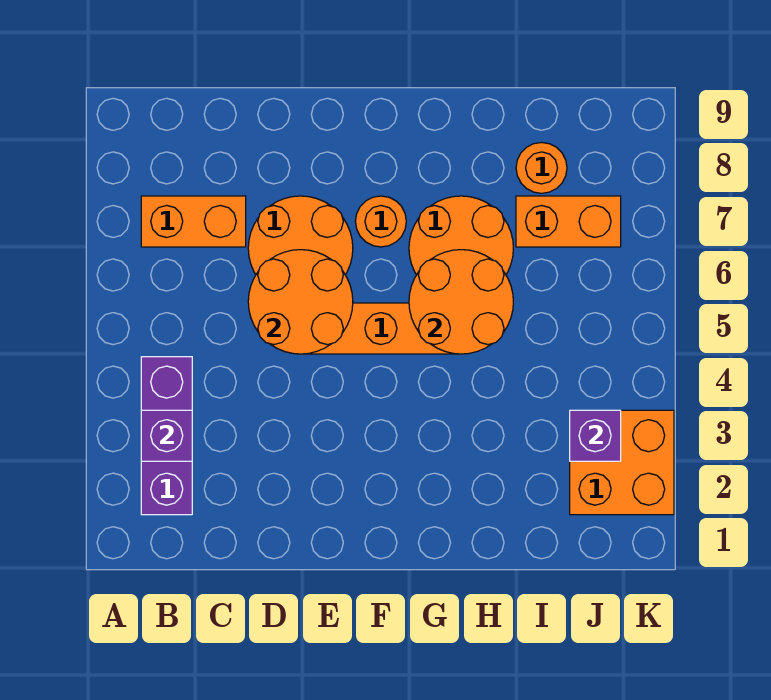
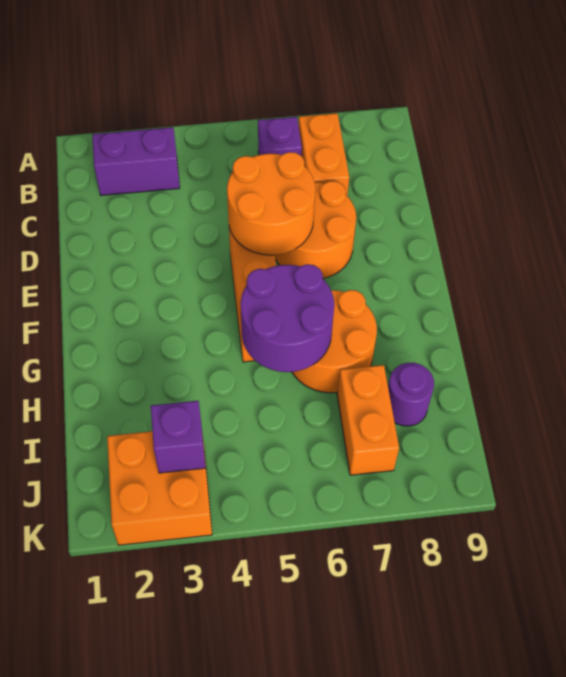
purple brick B2:B4 level 1 -> purple brick B2:B3 level 1
purple brick B3 level 2 -> purple brick B6 level 1
orange round brick F7 level 1 -> none
orange round brick G5:H6 level 2 -> purple round brick G5:H6 level 2
orange round brick I8 level 1 -> purple round brick I8 level 1

